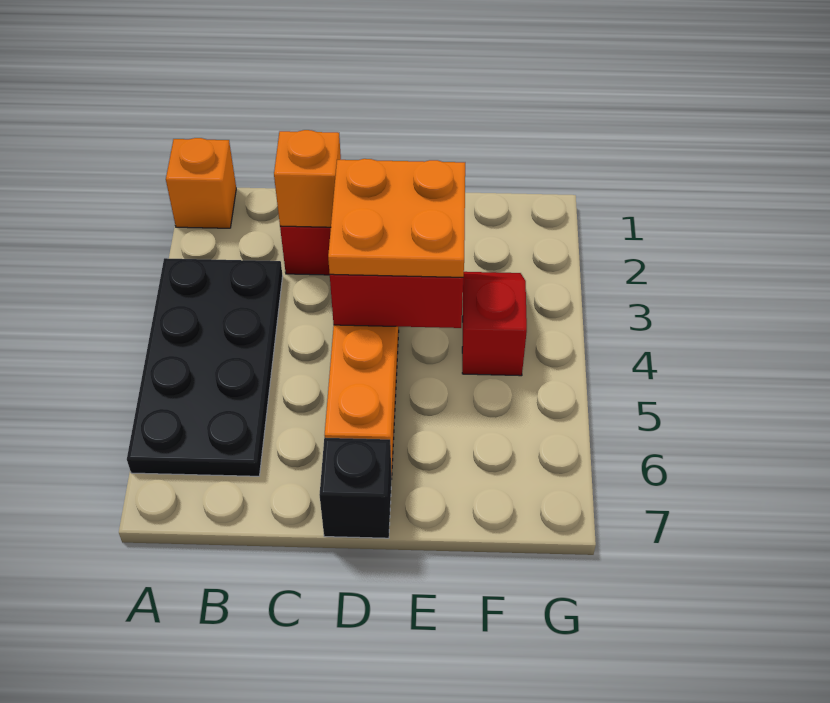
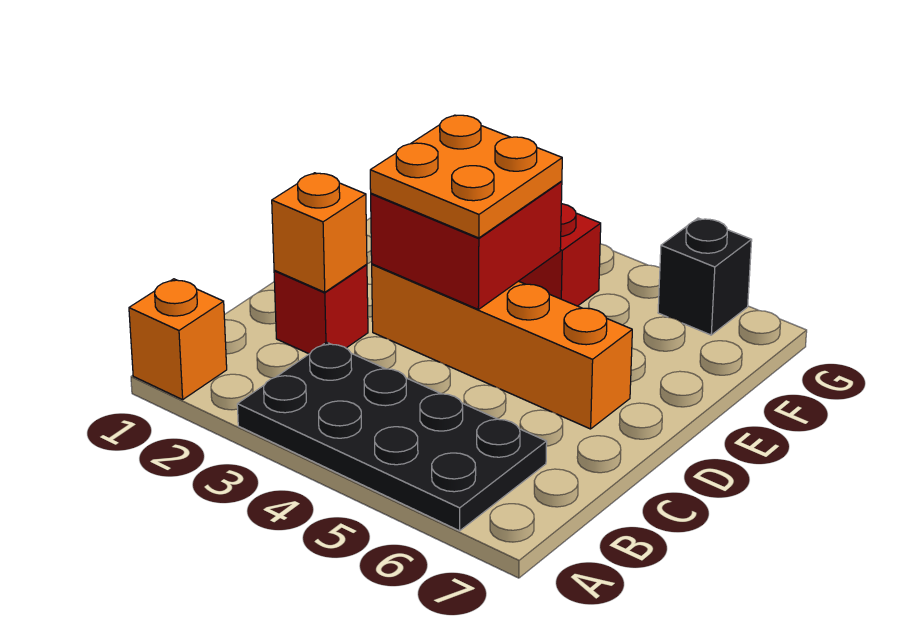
black brick D7 level 1 -> black brick G6 level 1

